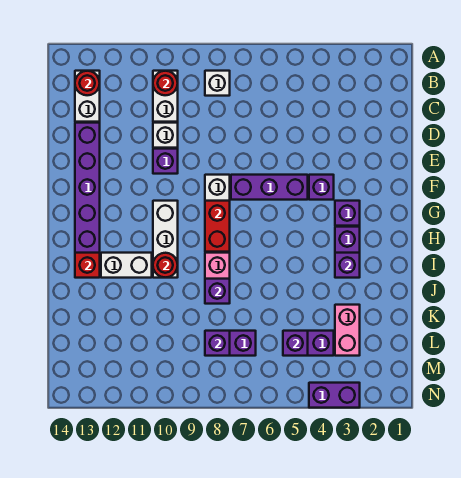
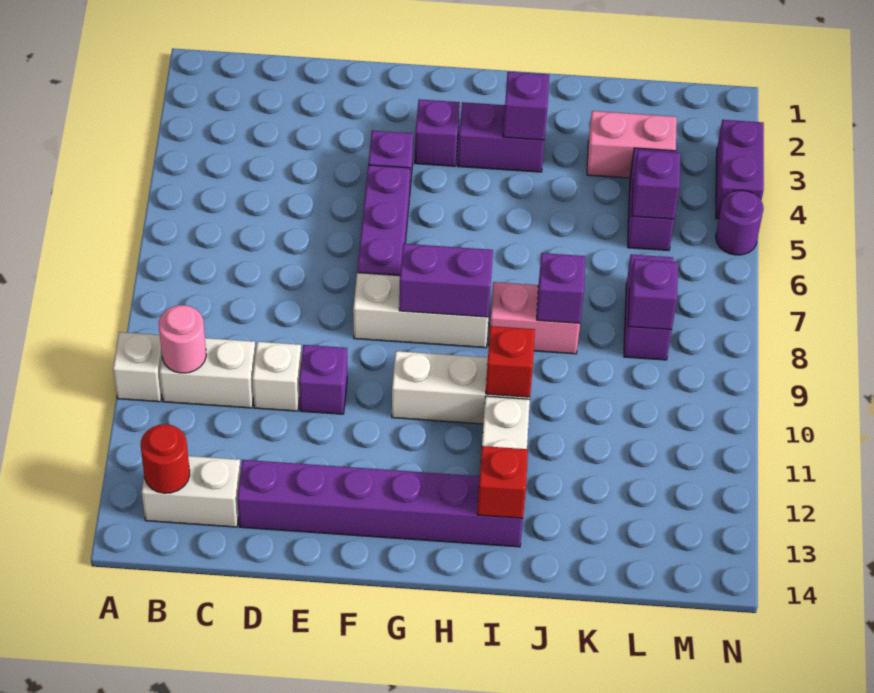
white brick B8 level 1 -> white brick A10 level 1
red round brick B10 level 2 -> pink round brick B10 level 2
red brick G8:H8 level 2 -> purple brick G8:H8 level 2
red round brick I10 level 2 -> red brick I10 level 2
none -> purple round brick N5 level 1

